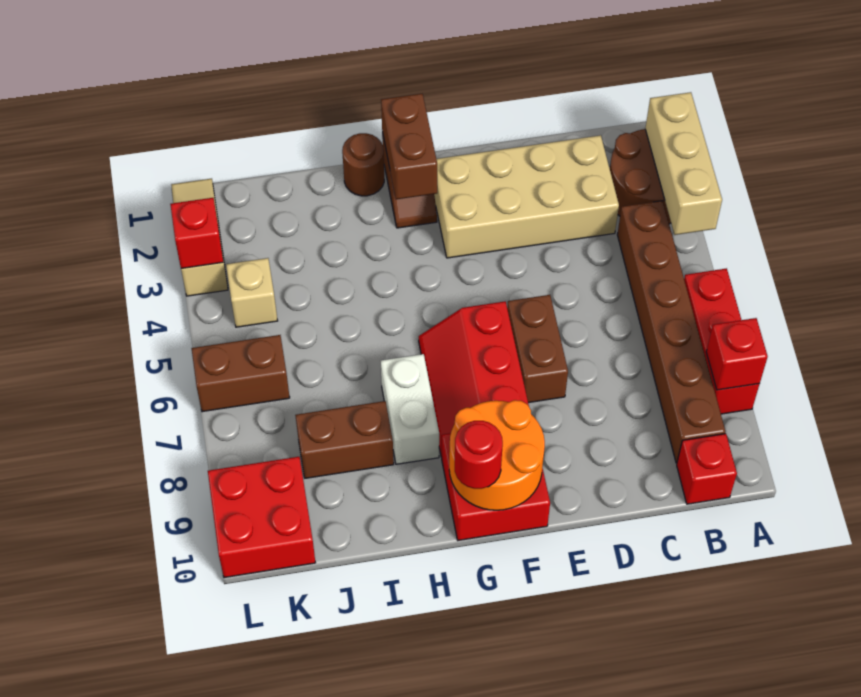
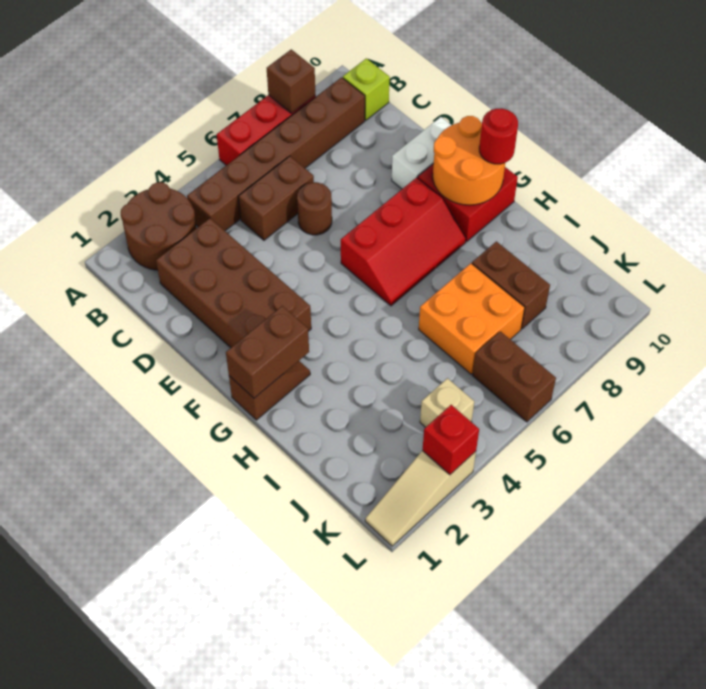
tan brick A2:A4 level 2 -> none
red brick A8 level 2 -> brown brick A8 level 2
red brick B10 level 1 -> lime brick B10 level 1
tan brick C2:F3 level 1 -> brown brick C2:F3 level 1
brown brick E6:E7 level 1 -> brown brick C5:C6 level 1
brown round brick H1 level 1 -> brown round brick D6 level 1
white brick H7:H8 level 1 -> white brick E9:E10 level 1
none -> orange brick I6:J7 level 1
red brick K9:L10 level 1 -> none

